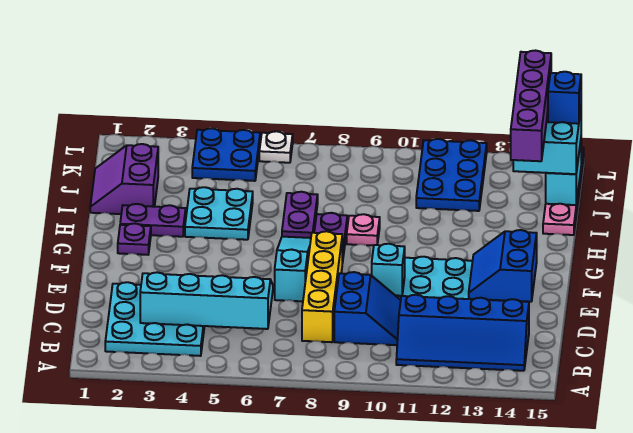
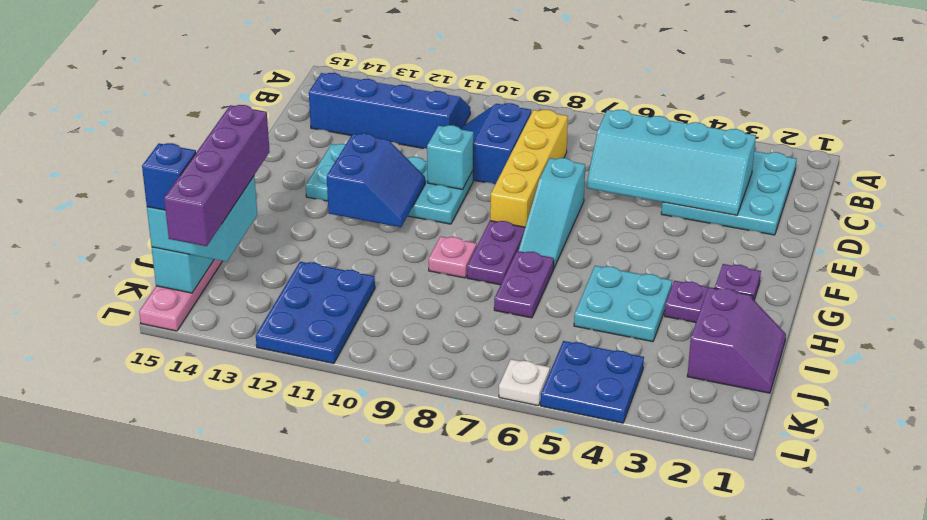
blue slope E13:F14 level 2 top 14 -> blue slope F11:G12 level 2 top 12

